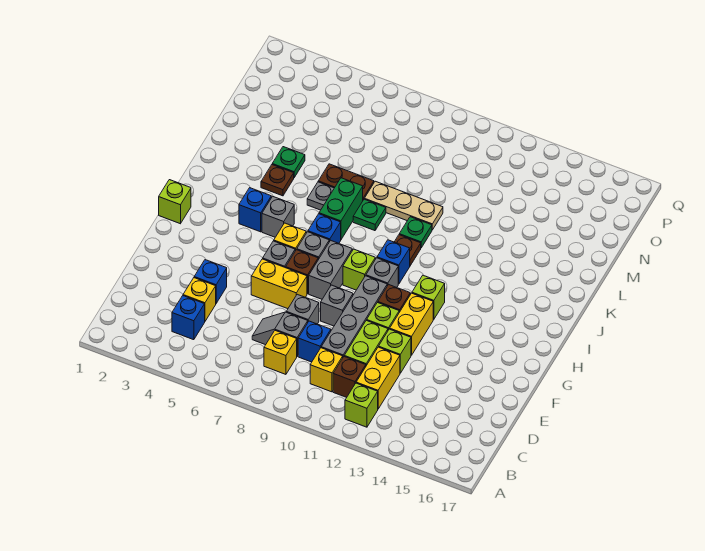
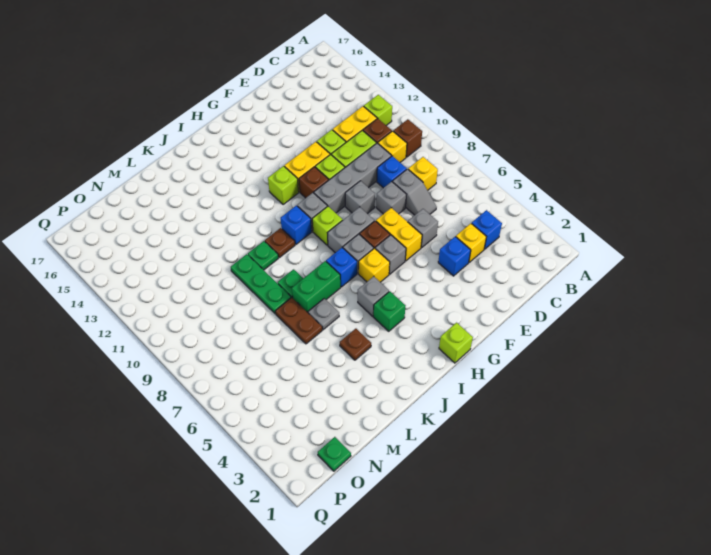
none -> brown brick B10 level 1
none -> grey brick E6 level 1
blue brick I4 level 1 -> green brick I4 level 1
green plate L4 level 1 -> green plate O1 level 1
tan plate L8:L10 level 1 -> green plate L8:L10 level 1

